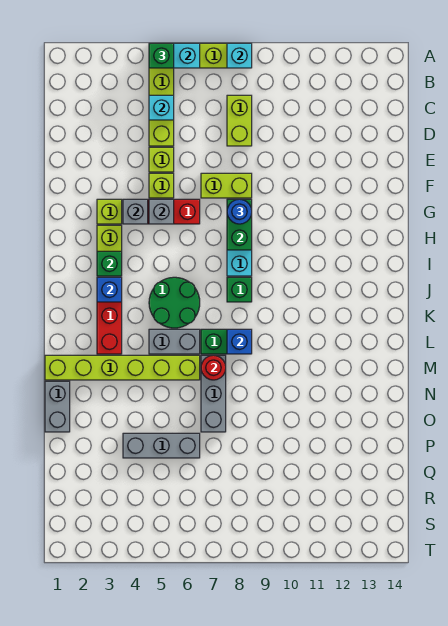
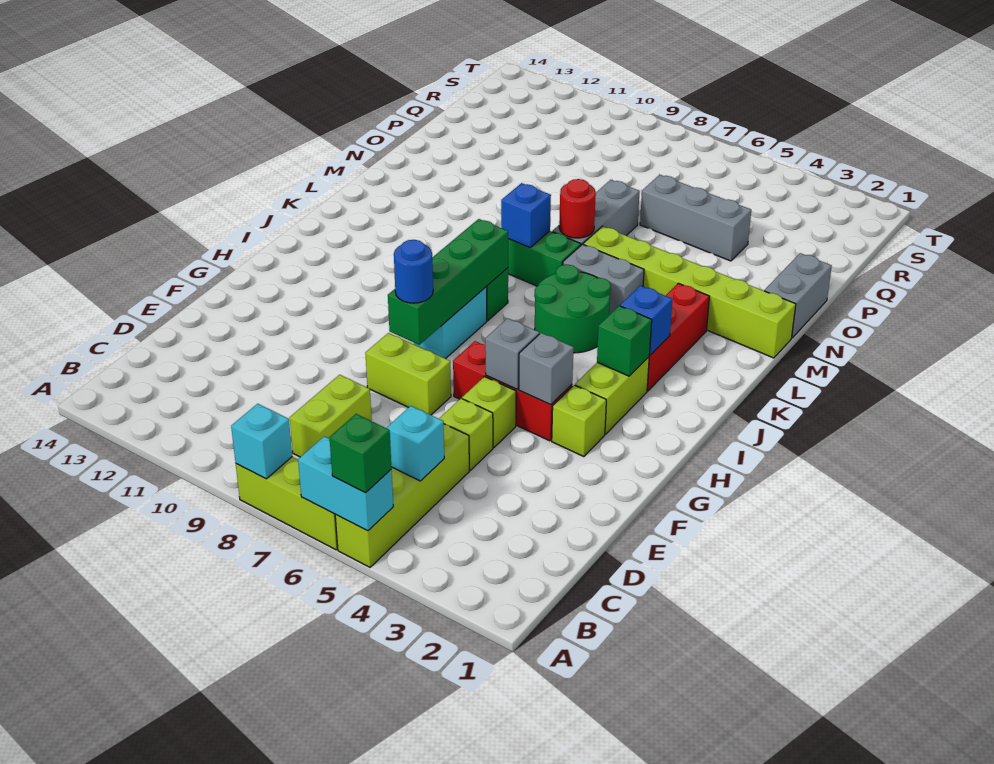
green brick G8:H8 level 2 -> green brick G8:J8 level 2

